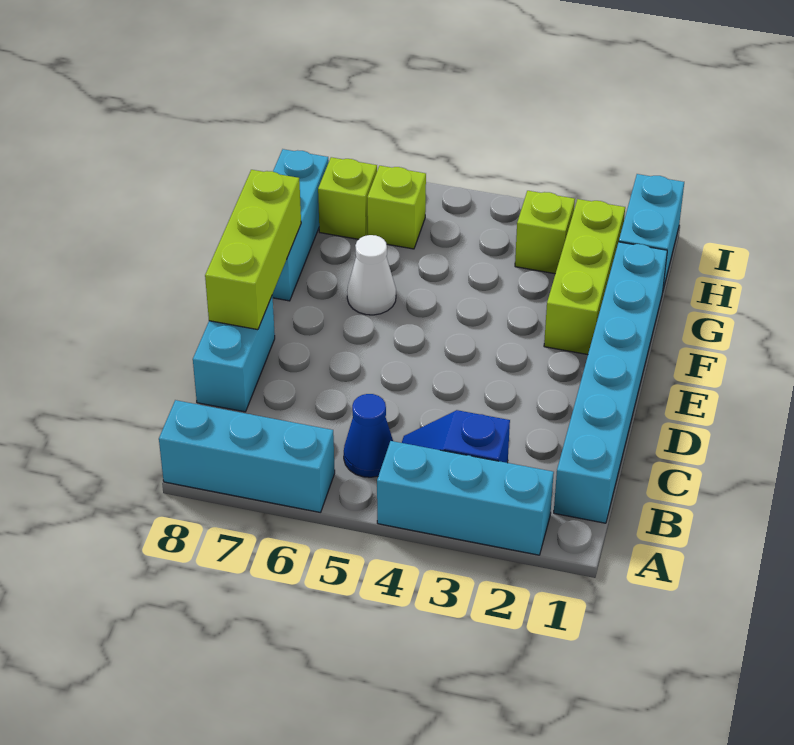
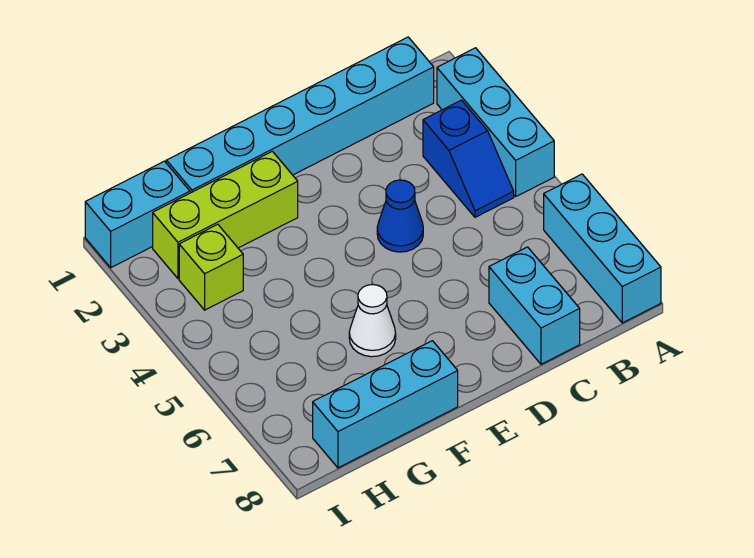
blue cone B5 level 1 -> blue cone D4 level 1
cyan brick C8:D8 level 1 -> cyan brick C7:C8 level 1
lime brick D8:F8 level 2 -> none
lime brick H6 level 1 -> none
lime brick H7 level 1 -> none

